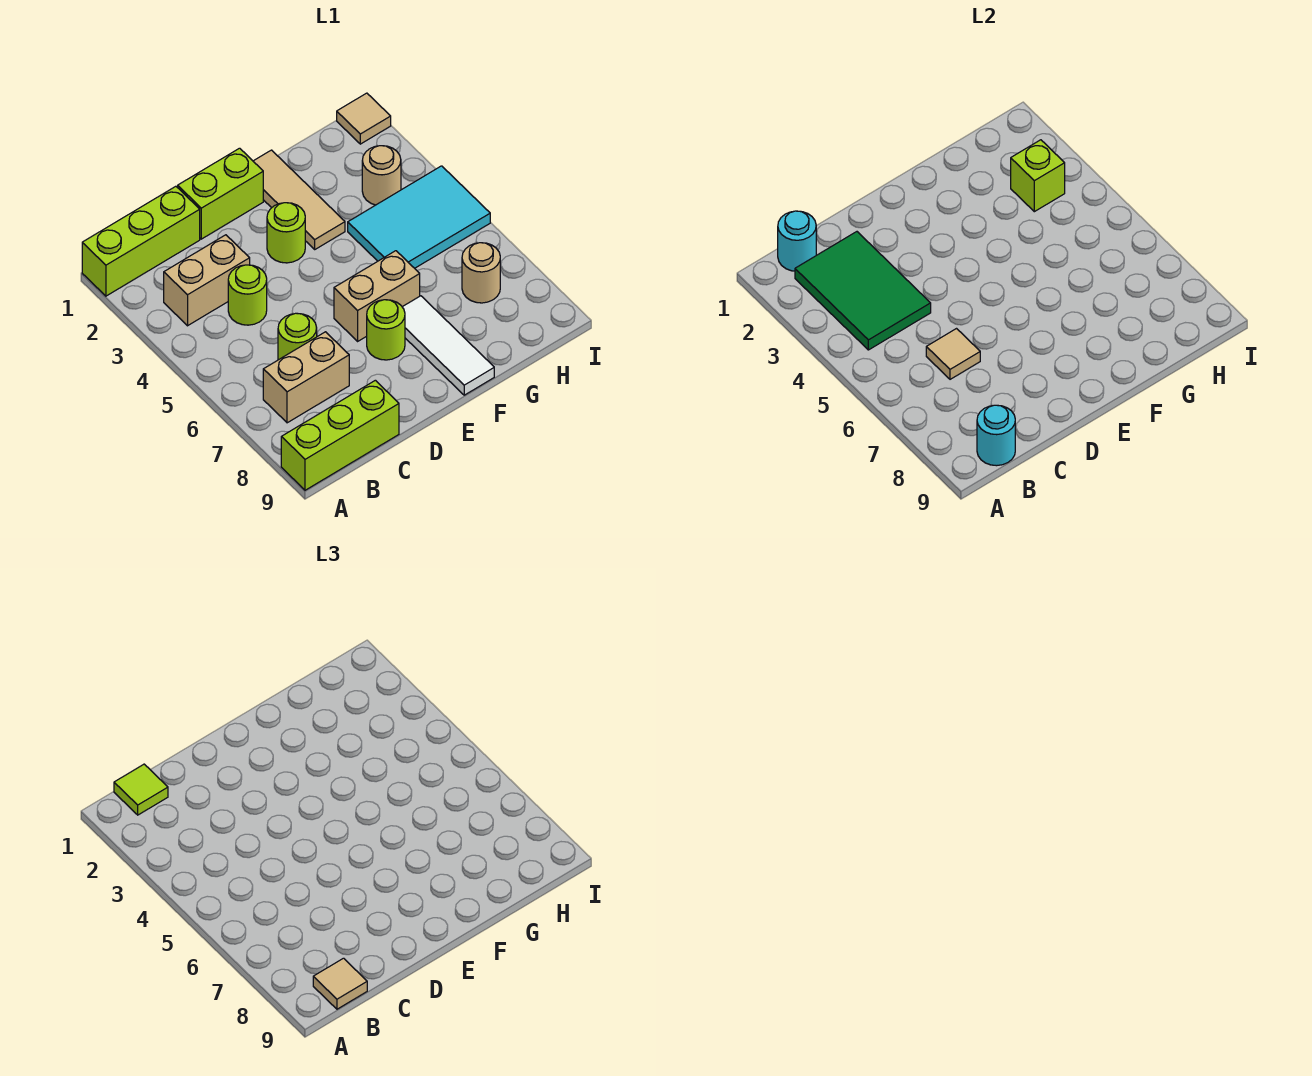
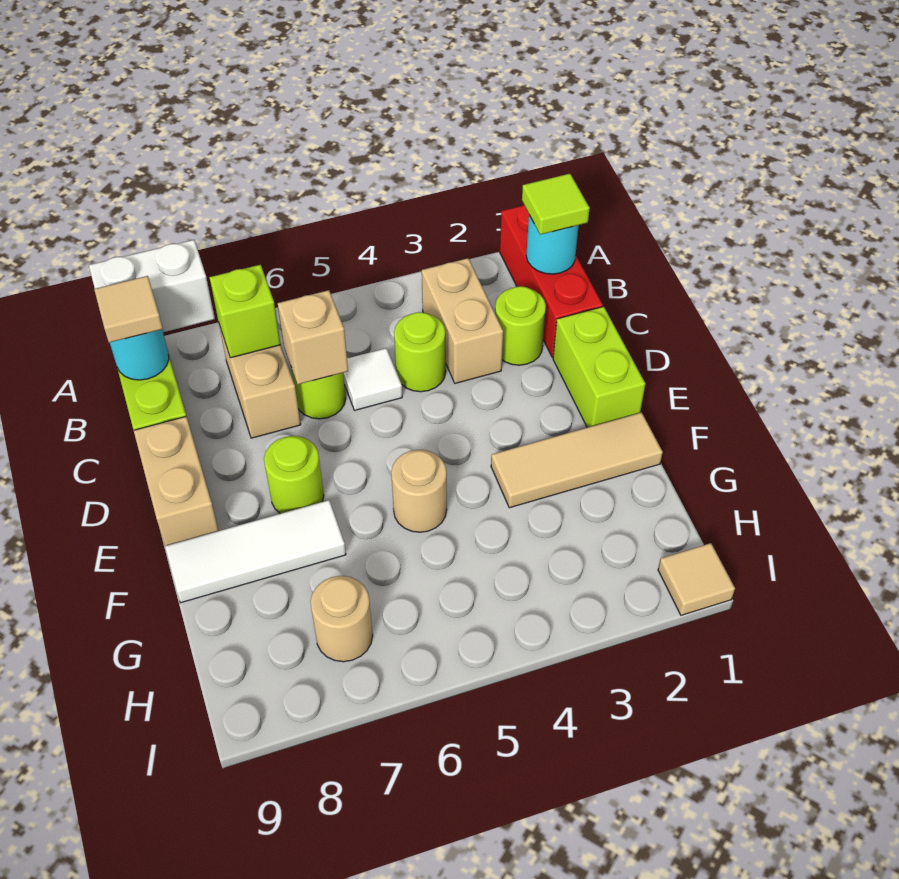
lime brick A1:C1 level 1 -> red brick A1:C1 level 1
none -> white brick A8:A9 level 2
green tile B2:C4 level 2 -> none
none -> white tile C5 level 1
tan tile C6 level 2 -> tan brick C6 level 2
lime round brick E3 level 1 -> lime round brick C2 level 1
tan brick E6:F6 level 1 -> tan brick D9:E9 level 1
cyan tile G4:I5 level 1 -> none
tan round brick H3 level 1 -> tan round brick F5 level 1
lime brick H3 level 2 -> lime brick B7 level 2

